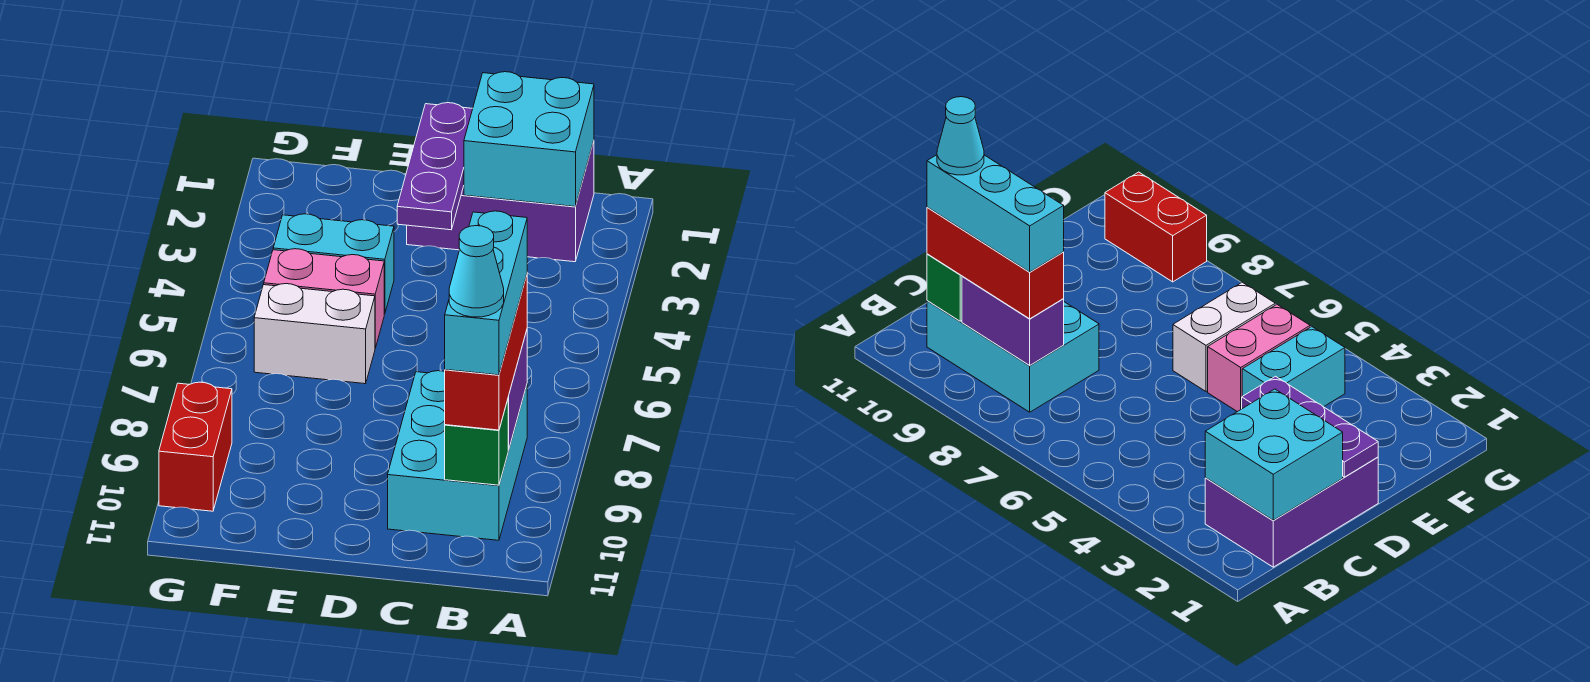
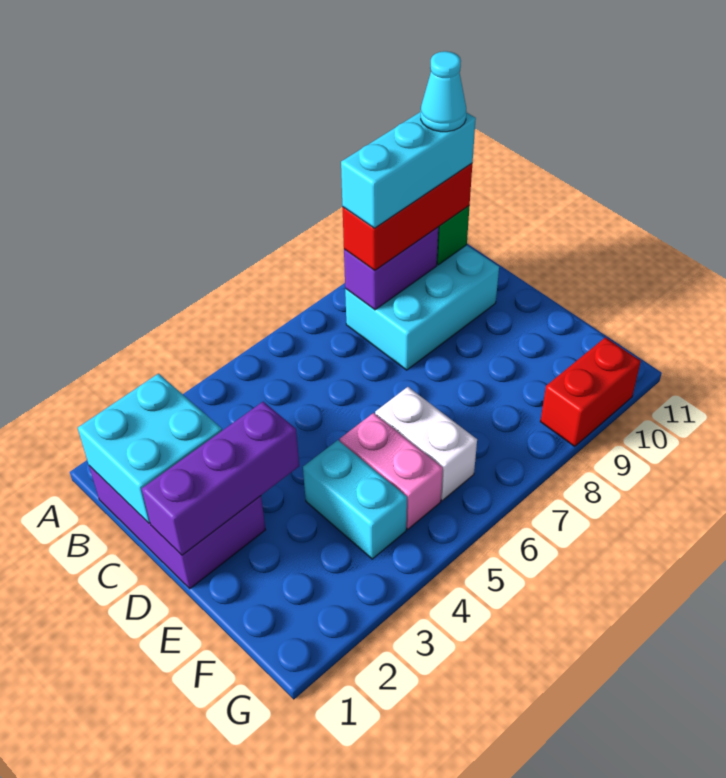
purple plate D1:D3 level 2 -> purple brick D1:D3 level 2

